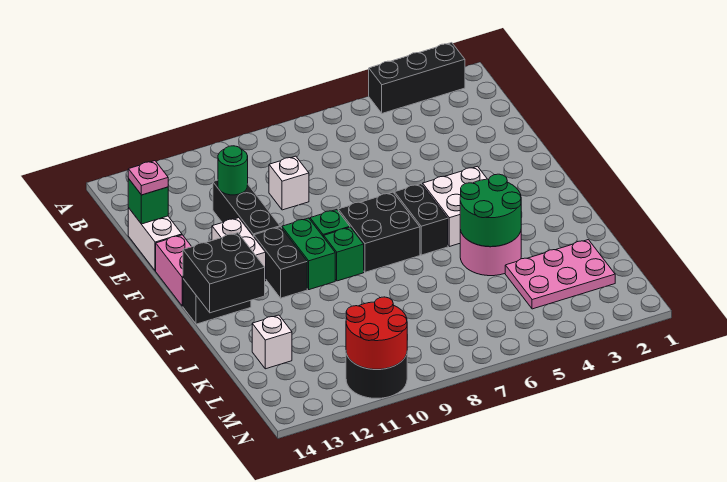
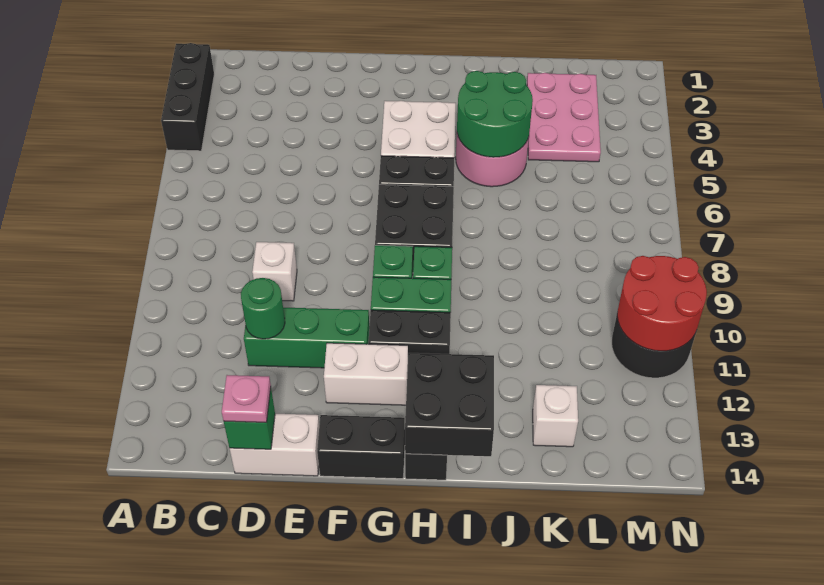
black brick D11:F11 level 1 -> green brick D11:F11 level 1
pink brick F14:G14 level 1 -> black brick F14:G14 level 1

